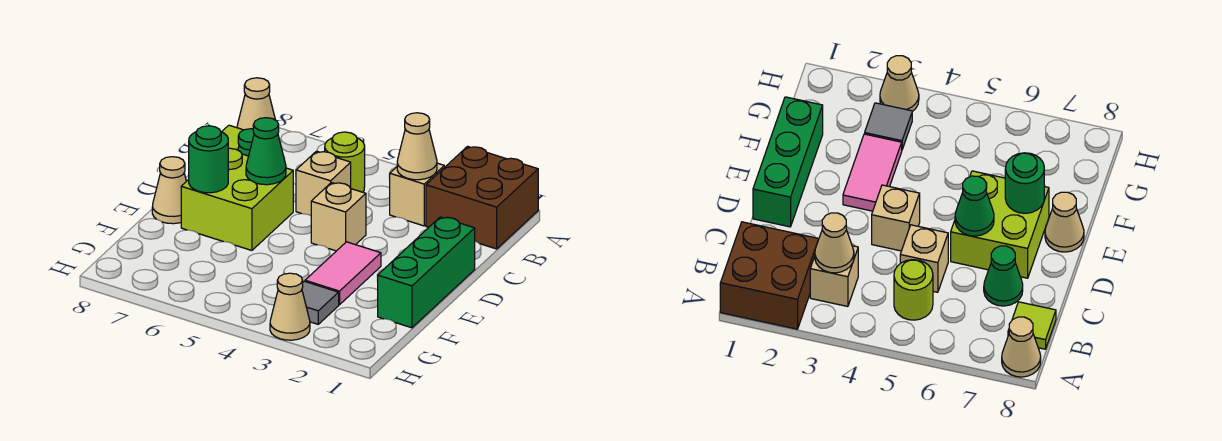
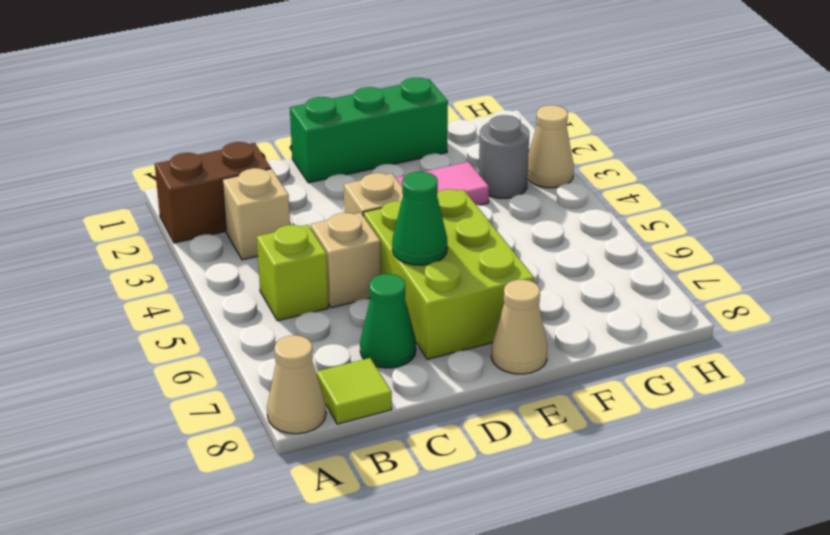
brown brick A1:B2 level 1 -> brown brick A2:B2 level 1
tan cone B3 level 2 -> none
lime round brick B5 level 1 -> lime brick B5 level 1
lime brick D6:E7 level 1 -> lime brick D5:E7 level 1
green round brick E7 level 2 -> none
grey tile G3 level 1 -> grey round brick G3 level 1

